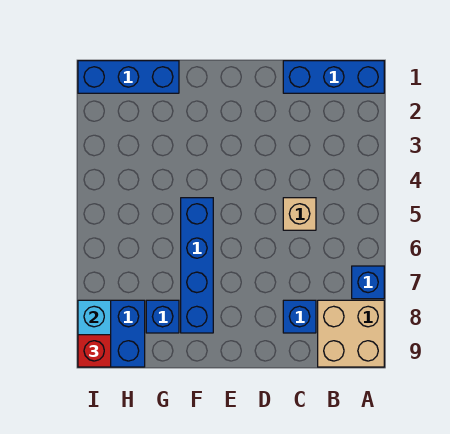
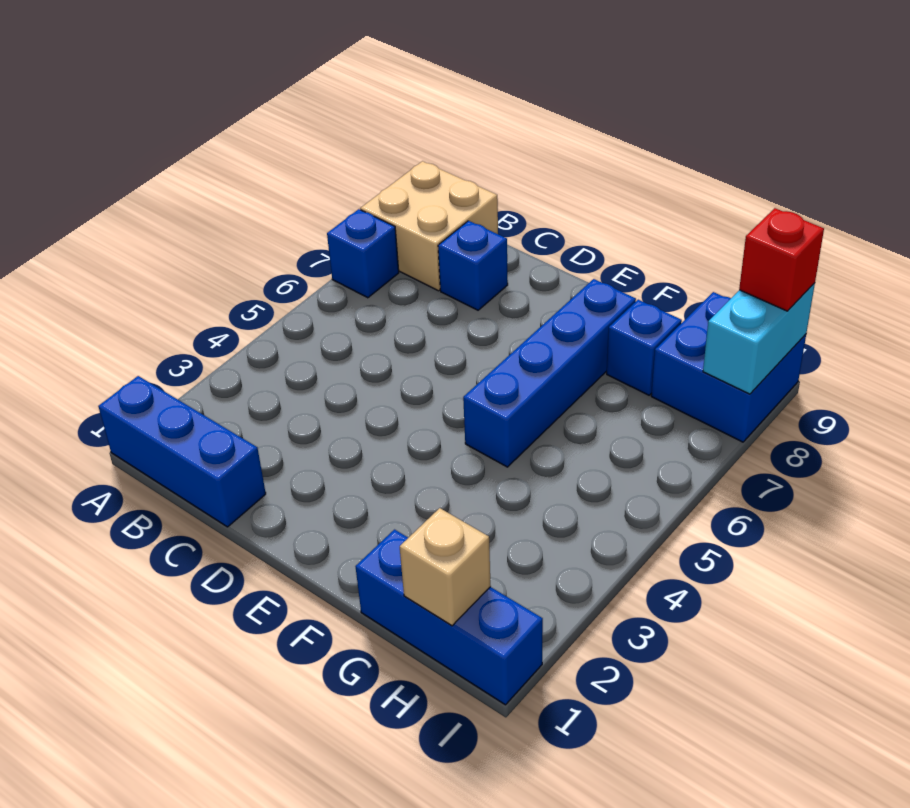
tan brick C5 level 1 -> tan brick H1 level 2

